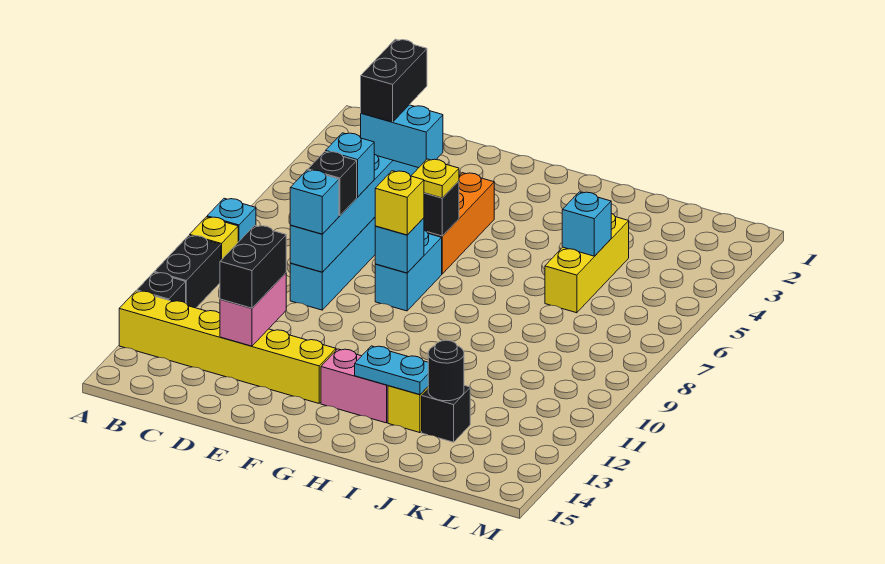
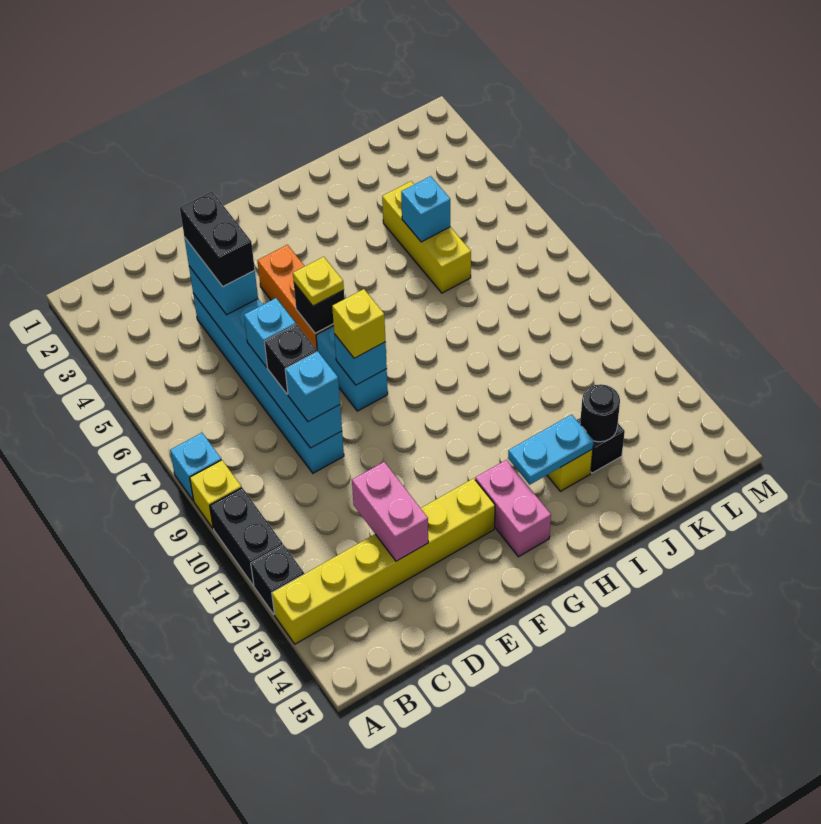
cyan brick D5:E5 level 3 -> cyan brick D4:D5 level 3
black brick D12:D13 level 3 -> none
pink brick G13:H13 level 1 -> pink brick G13:G14 level 1

